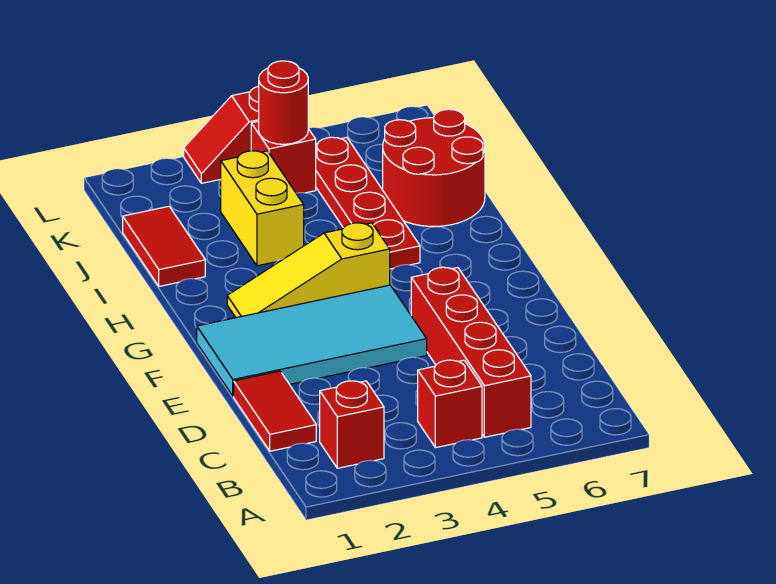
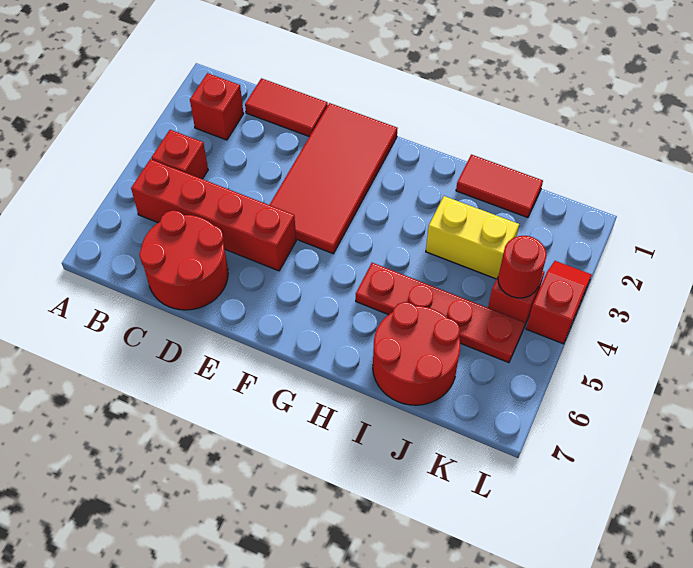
none -> red round brick C6:D7 level 1
cyan tile E1:F4 level 1 -> red tile E1:F4 level 1
yellow slope G2:G4 level 1 top 4 -> none

